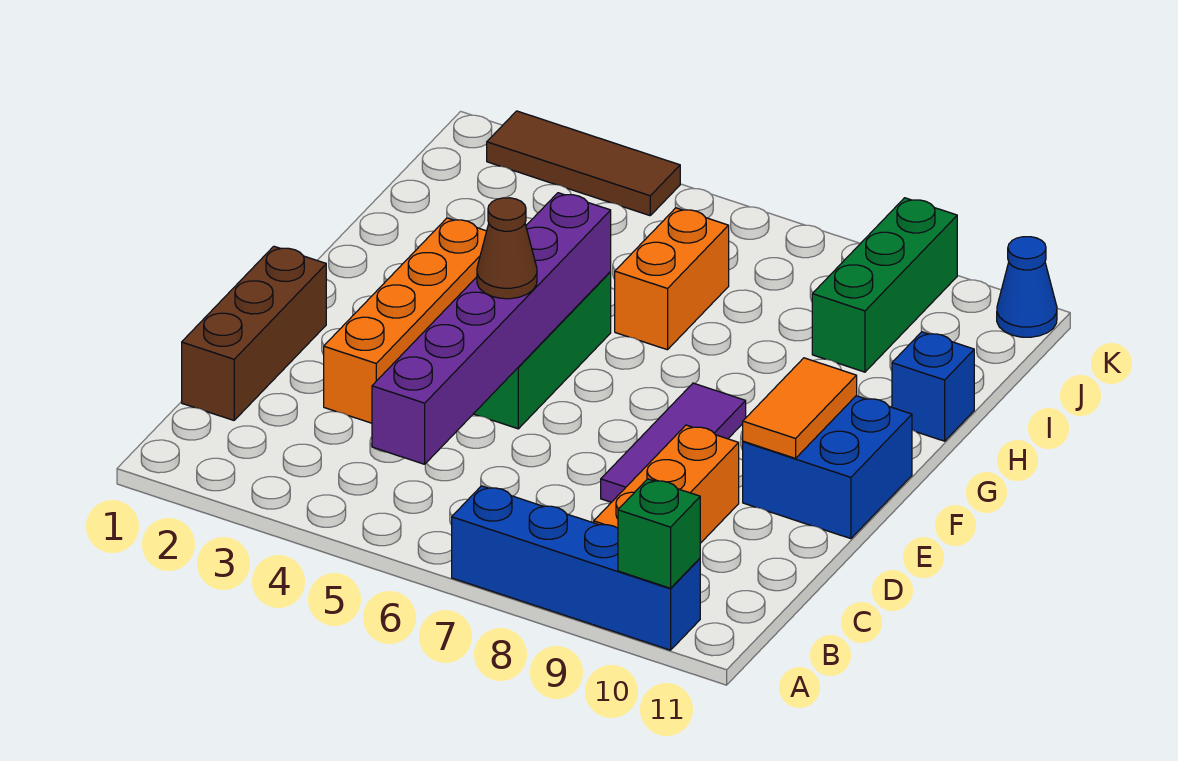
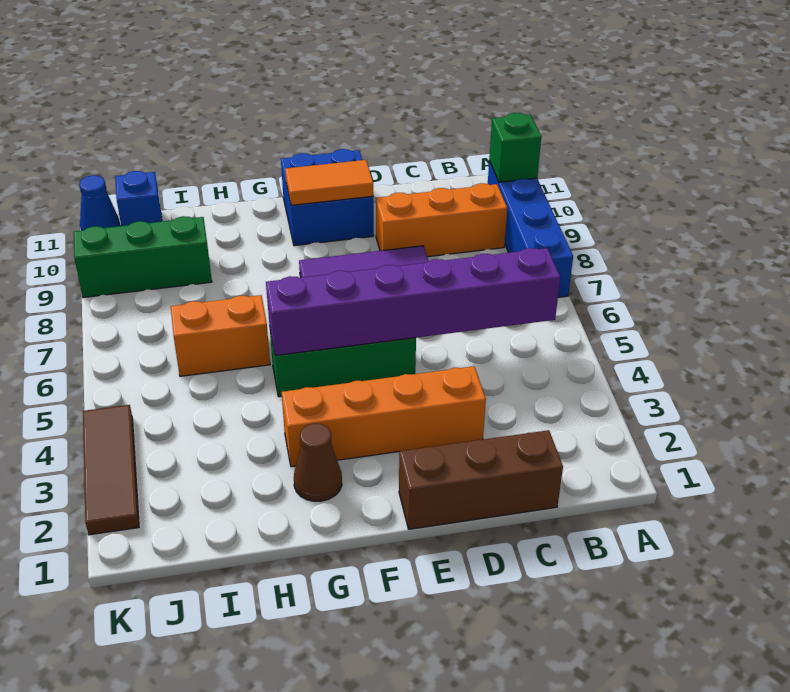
brown cone E5 level 3 -> brown cone G2 level 1
blue brick H11 level 1 -> blue brick J11 level 1

